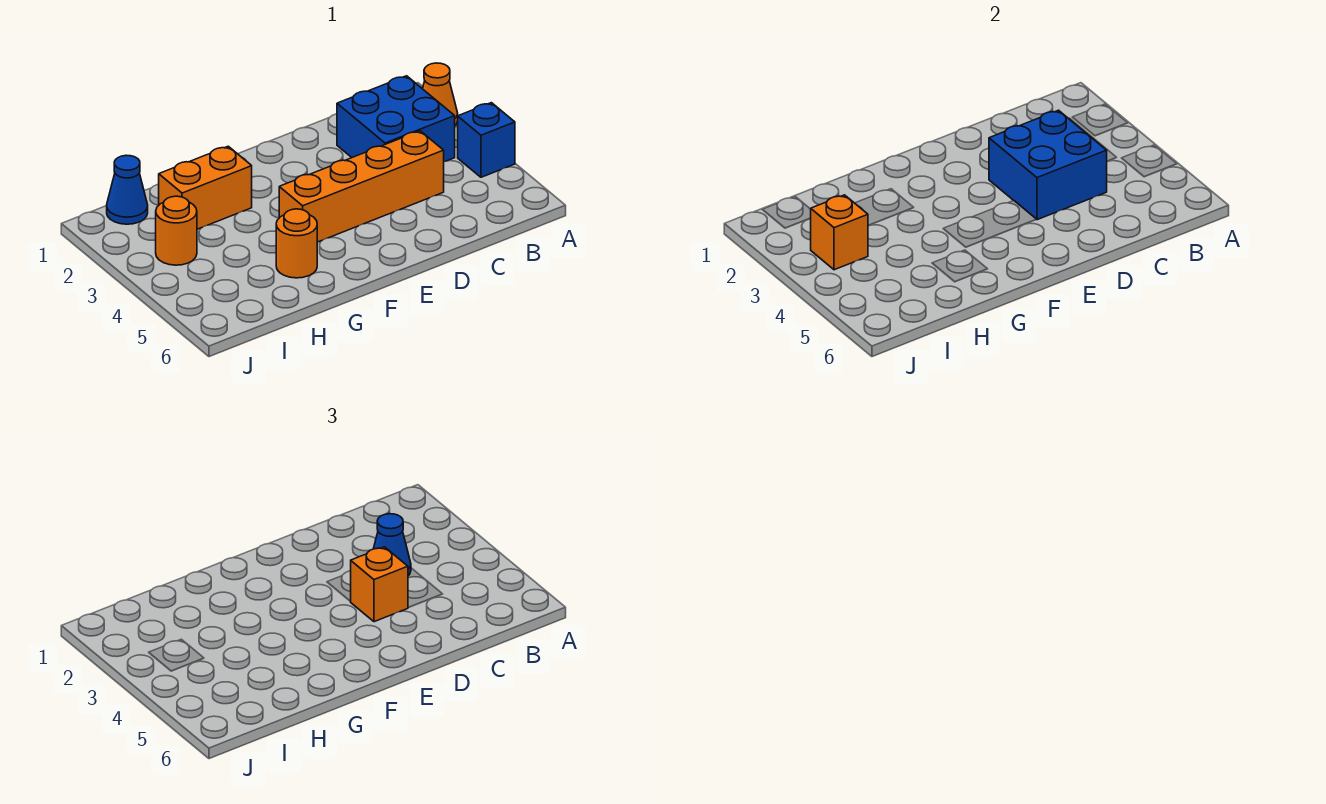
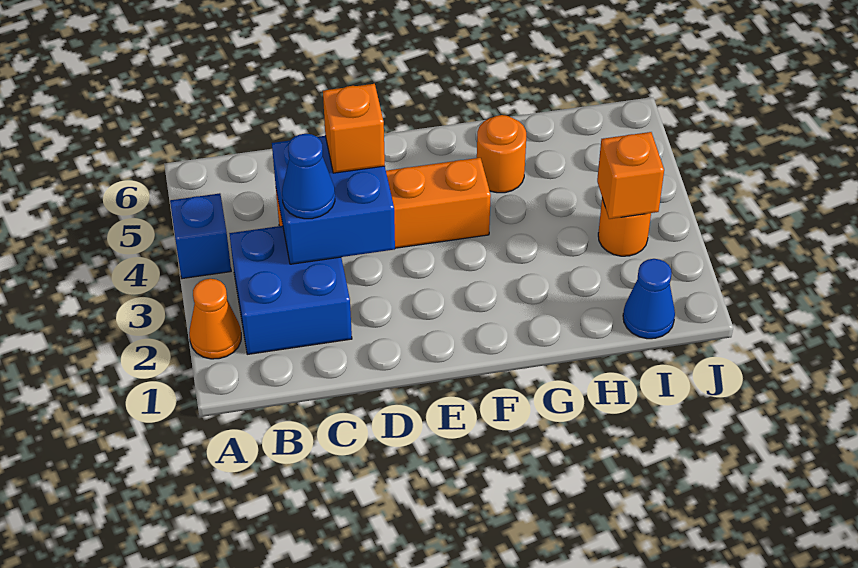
orange brick G2:H2 level 1 -> none

